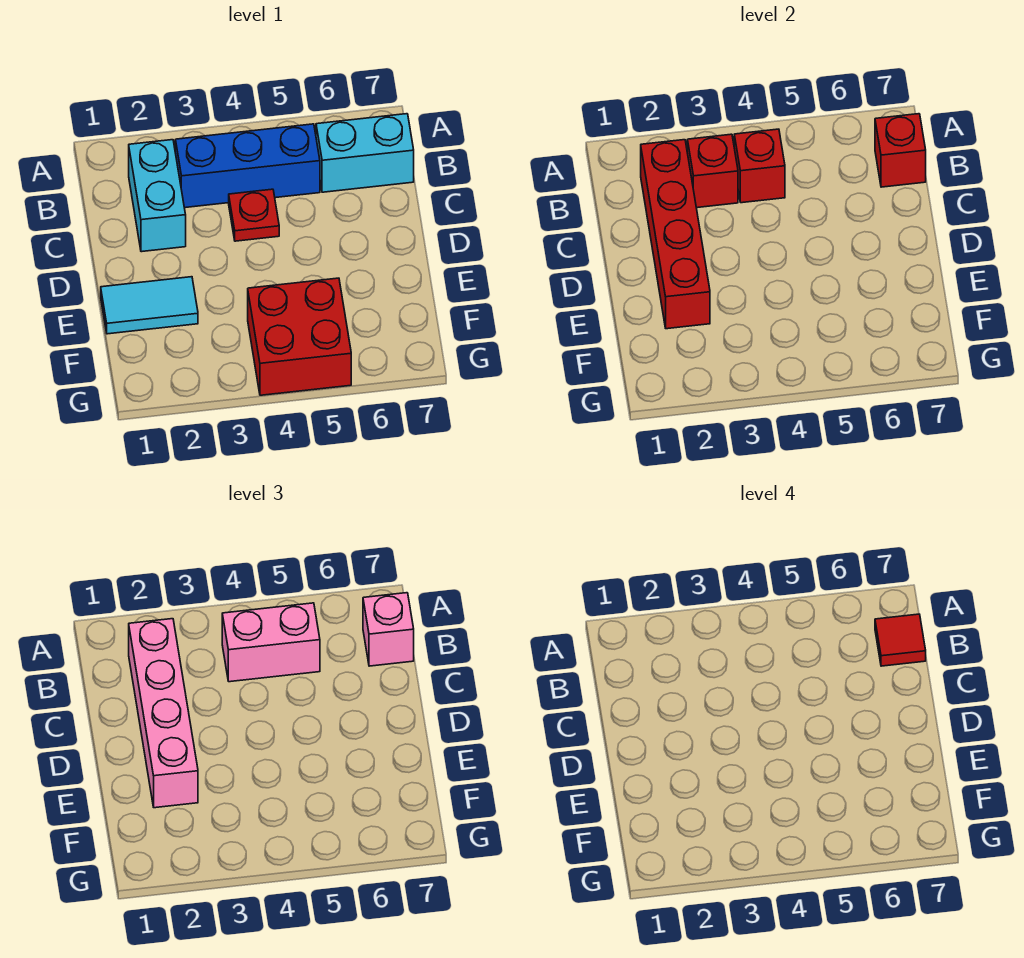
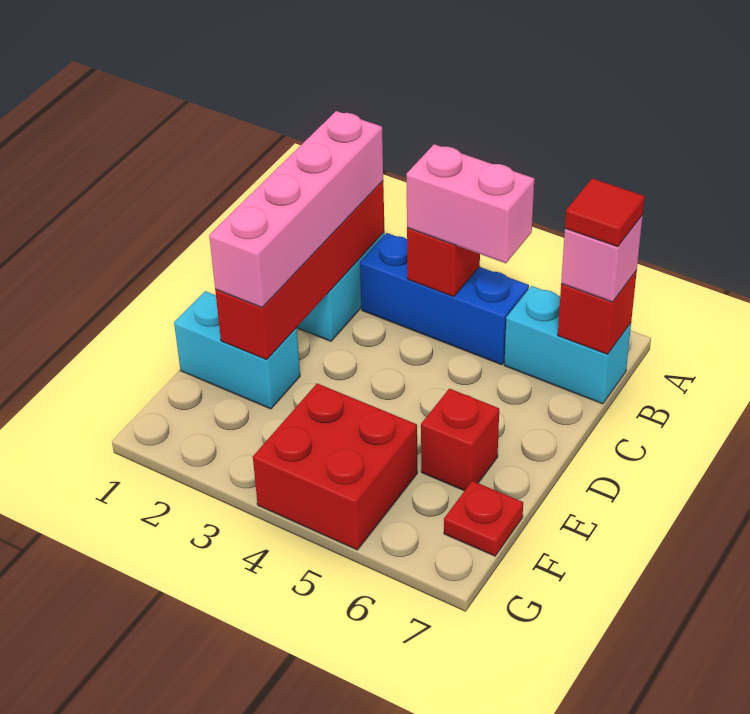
red brick B3 level 2 -> red brick E6 level 1
red plate C4 level 1 -> red plate F7 level 1
cyan tile E1:E2 level 1 -> cyan brick E1:E2 level 1

